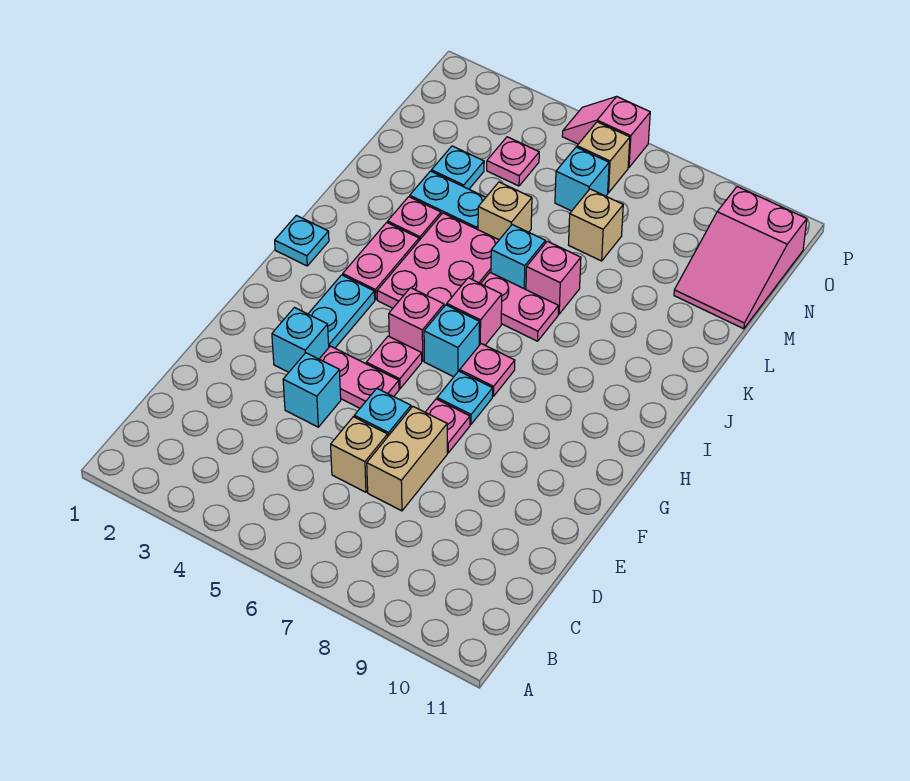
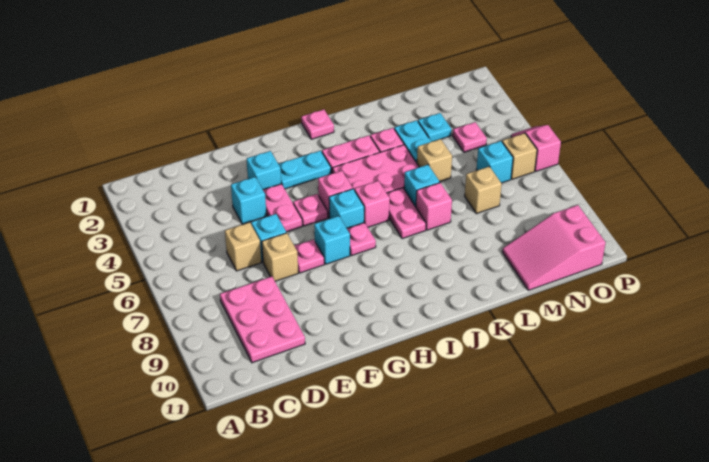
none -> pink plate C8:D10 level 1
tan brick D7:E7 level 1 -> tan brick E7 level 1
cyan plate G7 level 1 -> cyan brick G7 level 1
cyan plate I1 level 1 -> pink plate I1 level 1

